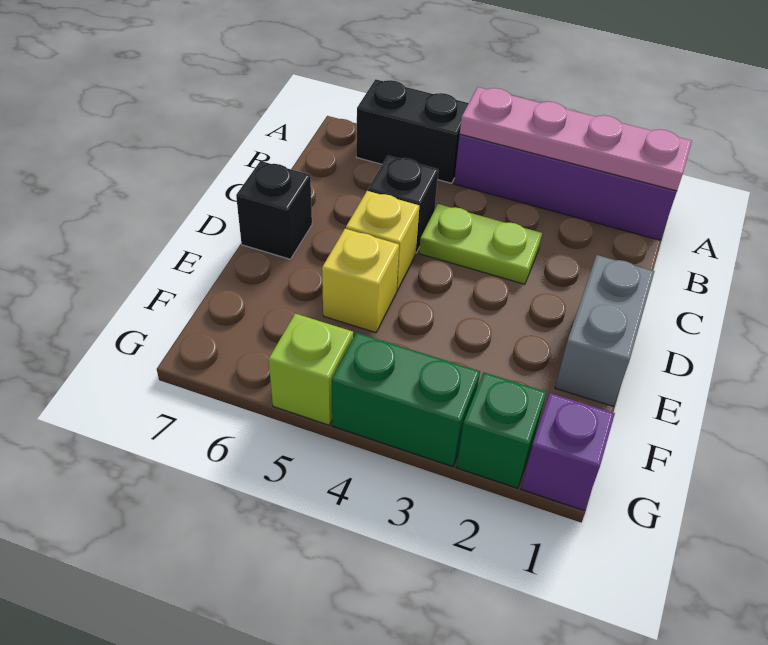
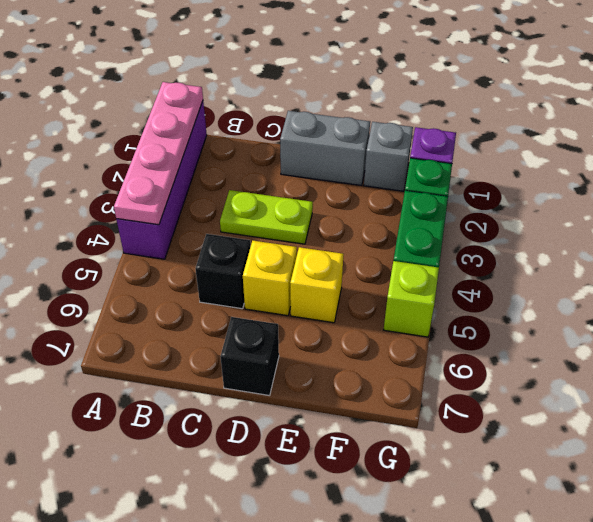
black brick A5:A6 level 1 -> none
lime plate C3:C4 level 1 -> lime plate C3:D3 level 1
none -> grey brick F1 level 1

